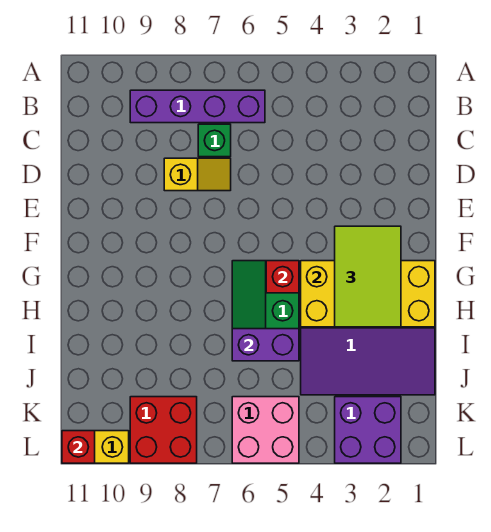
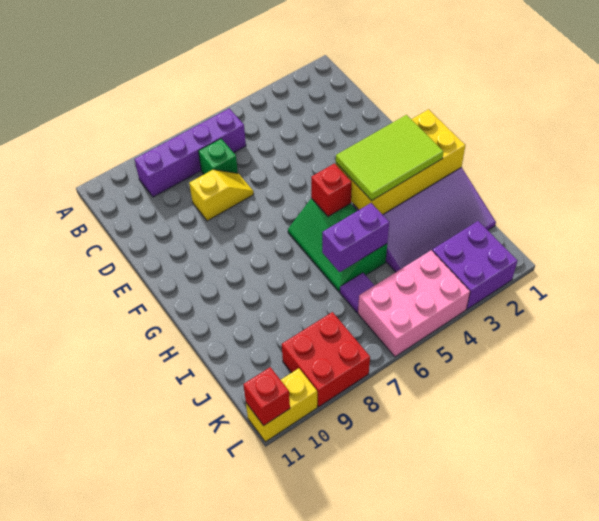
lime tile F2:H3 level 3 -> lime tile G2:H4 level 3
none -> purple tile J6 level 1
pink brick K5:L6 level 1 -> pink brick K4:L6 level 1

